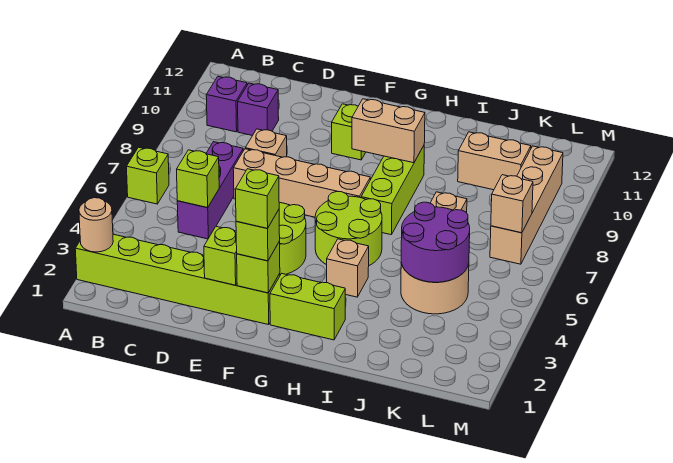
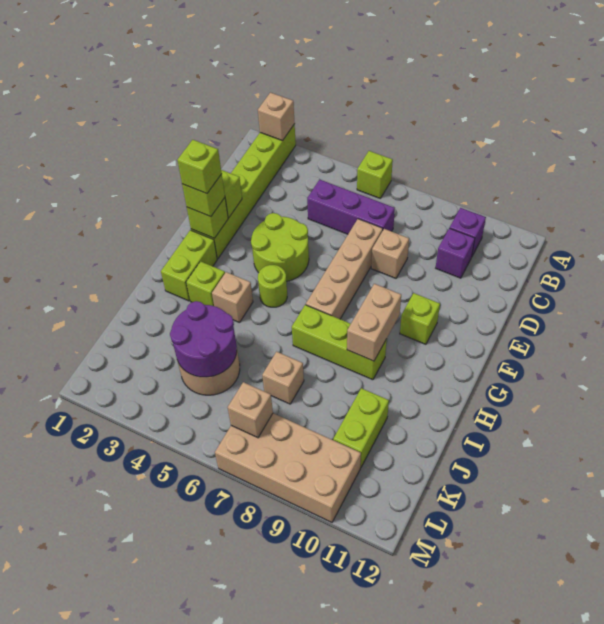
tan round brick A2 level 2 -> tan brick A2 level 2
lime brick C5 level 2 -> lime brick H3 level 1
lime round brick G5:H6 level 1 -> lime round brick G5 level 1
tan brick J10:K10 level 1 -> lime brick J10:K10 level 1
tan brick L7:L10 level 1 -> tan brick L7:M10 level 1

